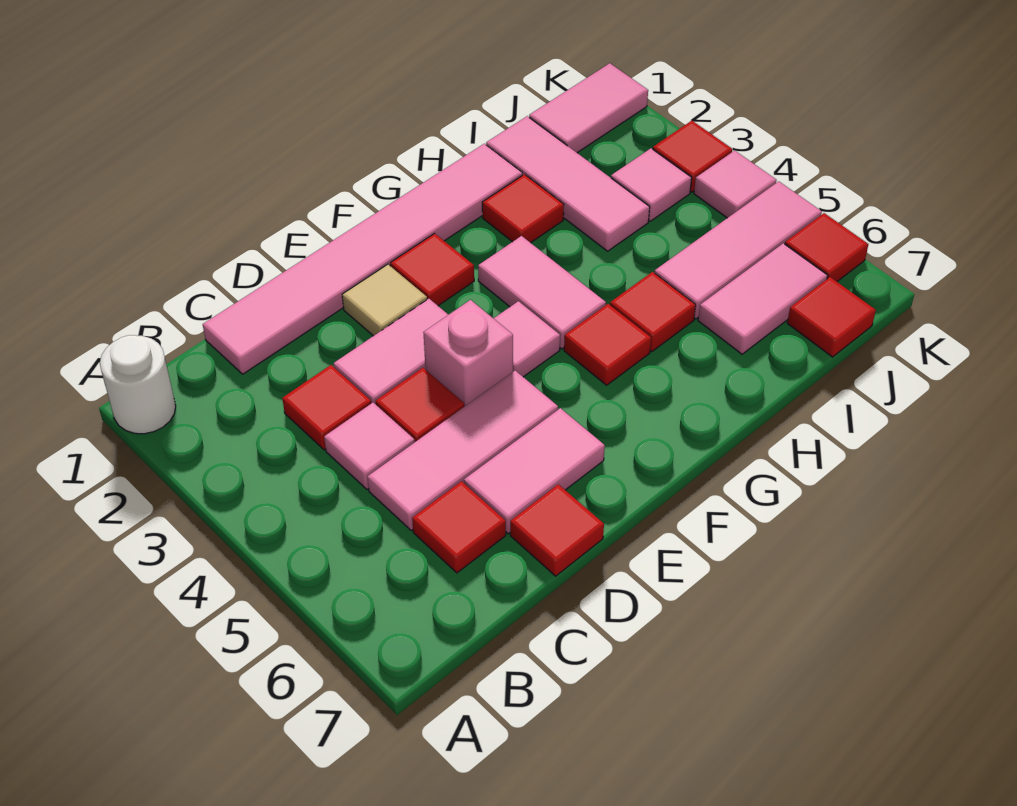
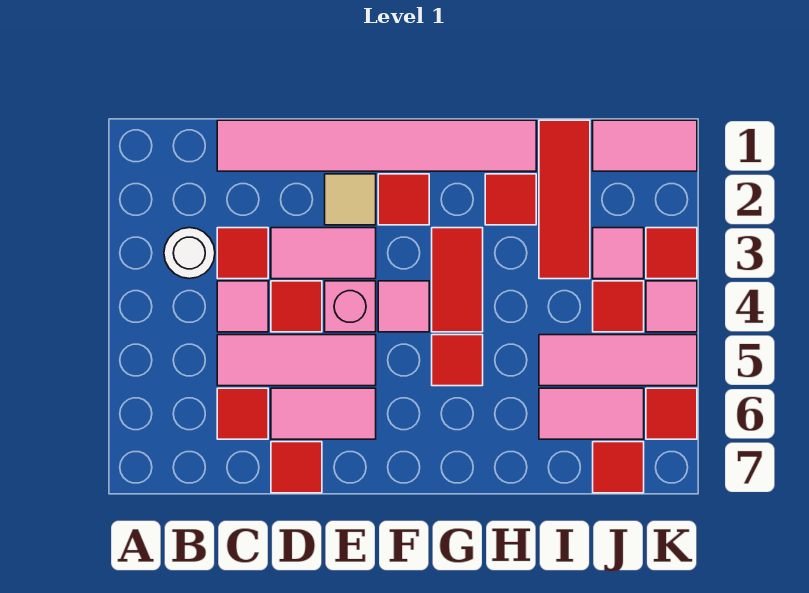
white round brick A1 level 1 -> white round brick B3 level 1
pink tile G3:G4 level 1 -> red tile G3:G4 level 1
red tile H5 level 1 -> red tile J4 level 1
pink tile I1:I3 level 1 -> red tile I1:I3 level 1

